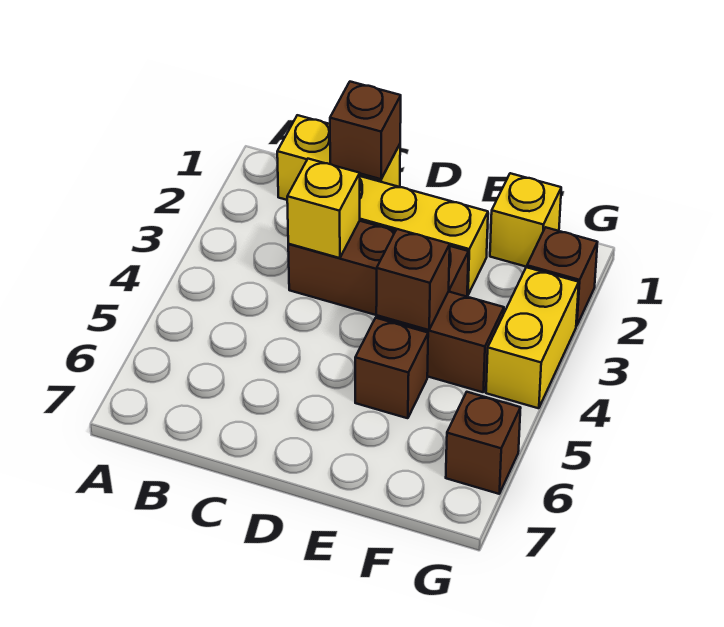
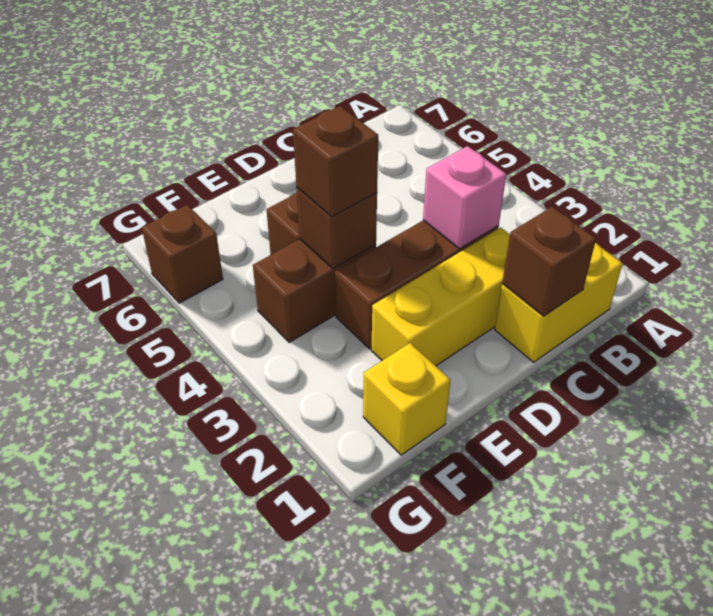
yellow brick C3 level 2 -> pink brick C3 level 2
brown brick G2 level 1 -> brown brick E4 level 3
yellow brick G3:G4 level 1 -> none

